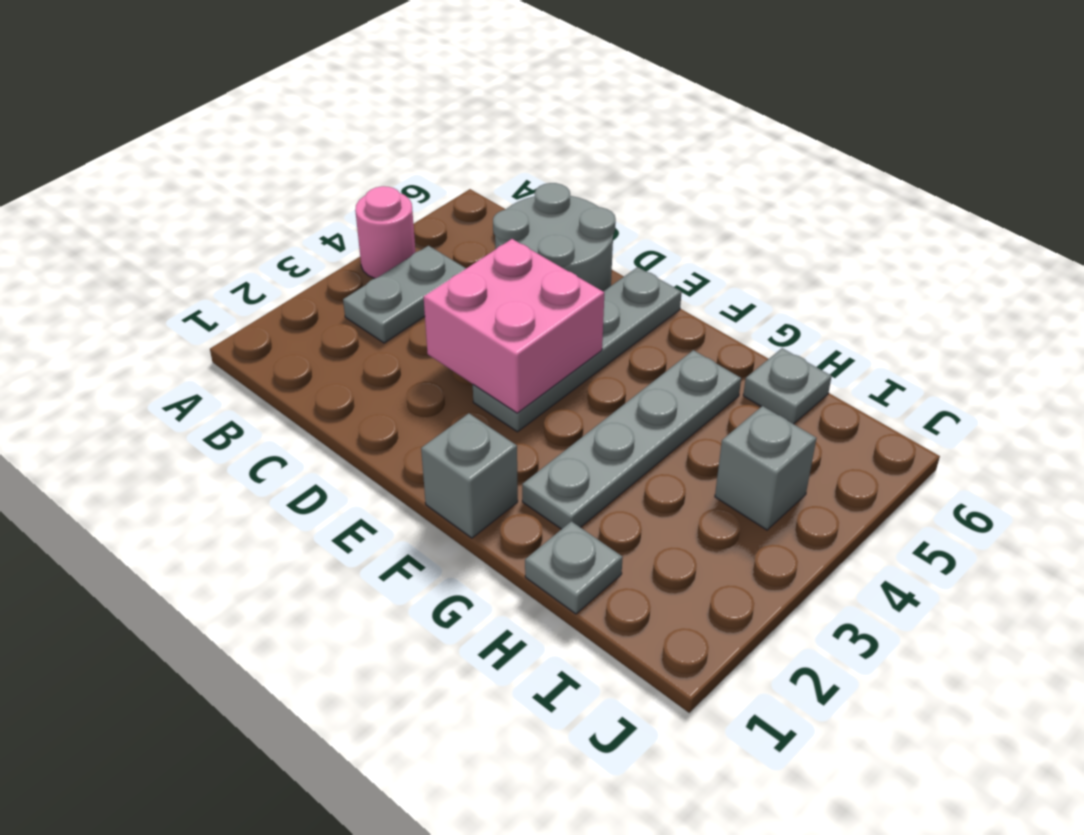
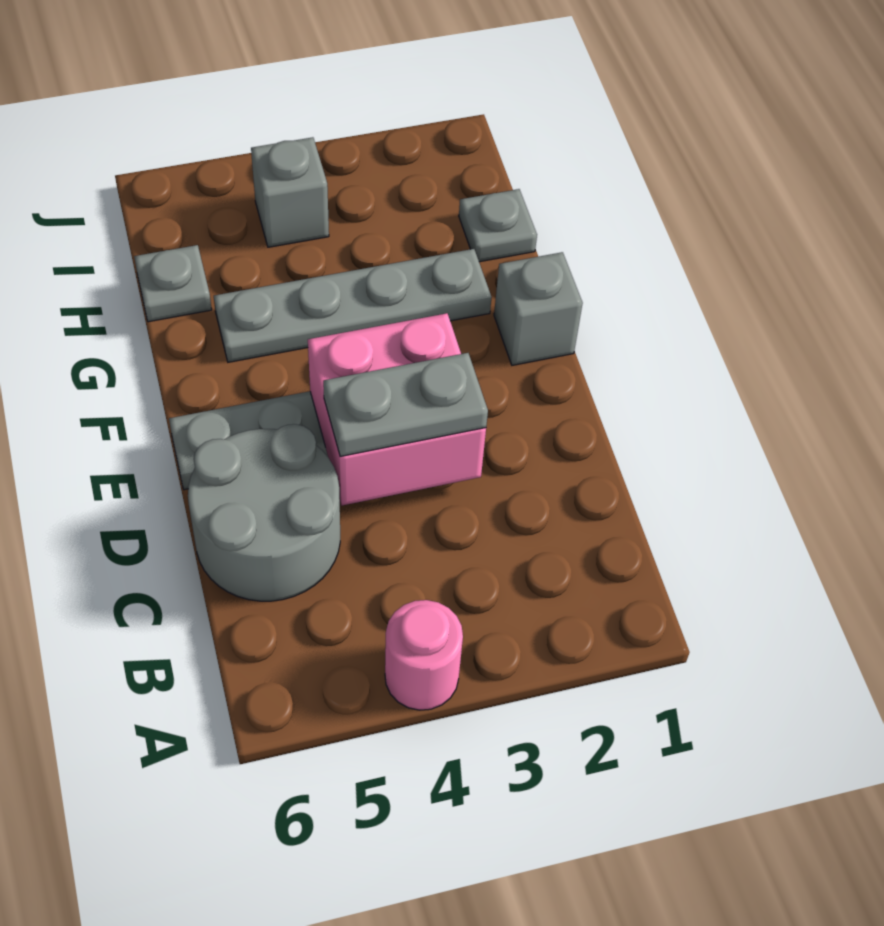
grey plate B3:B4 level 1 -> grey plate D3:D4 level 3

